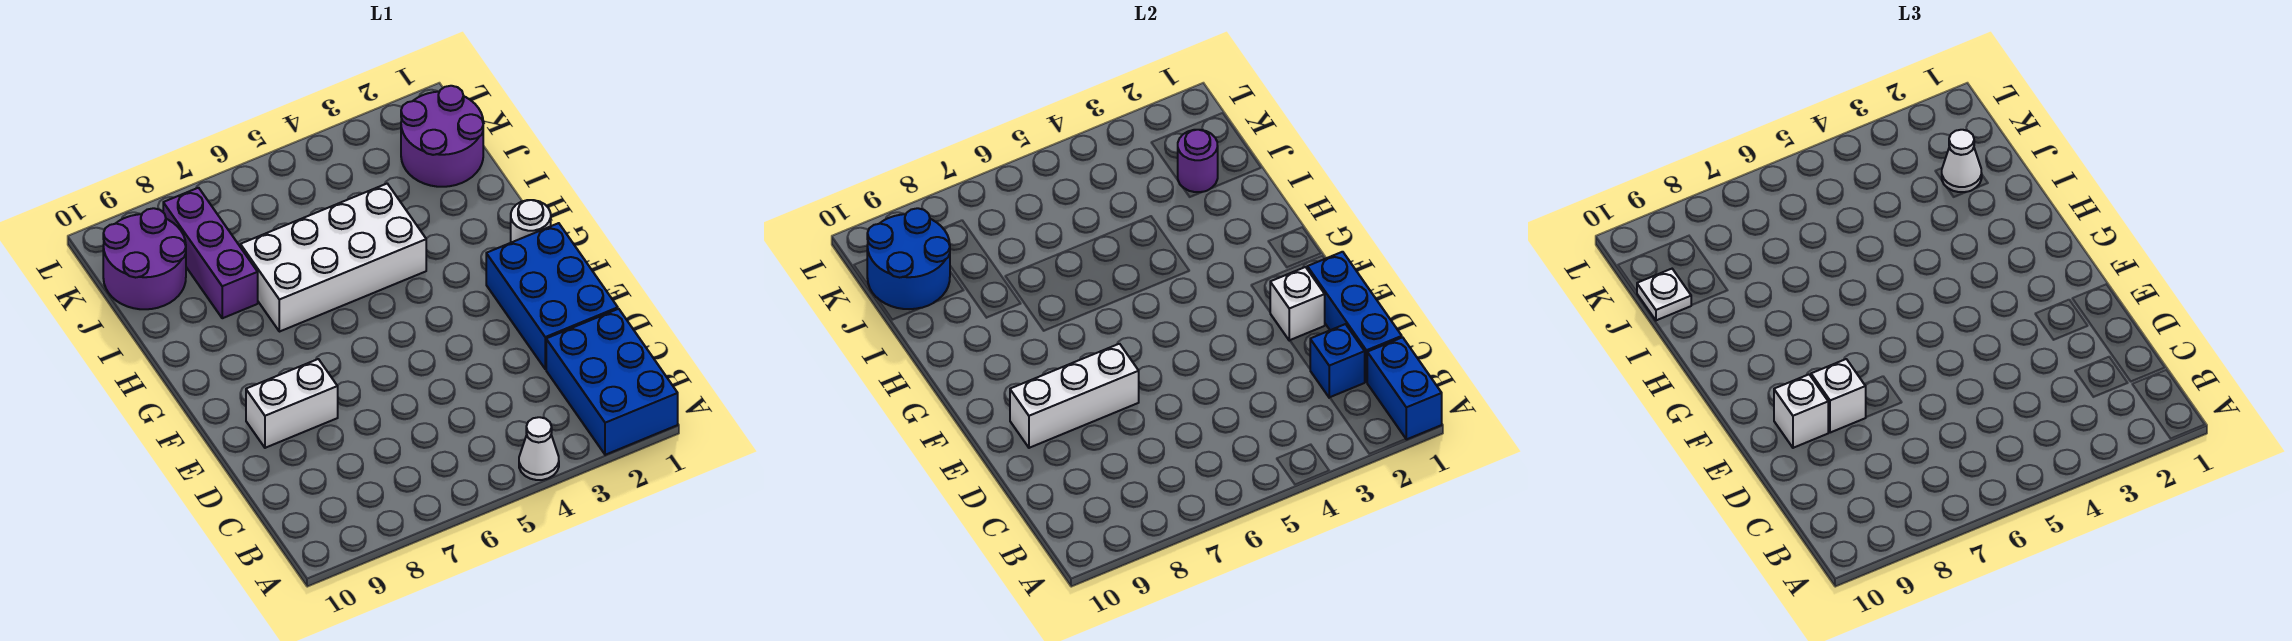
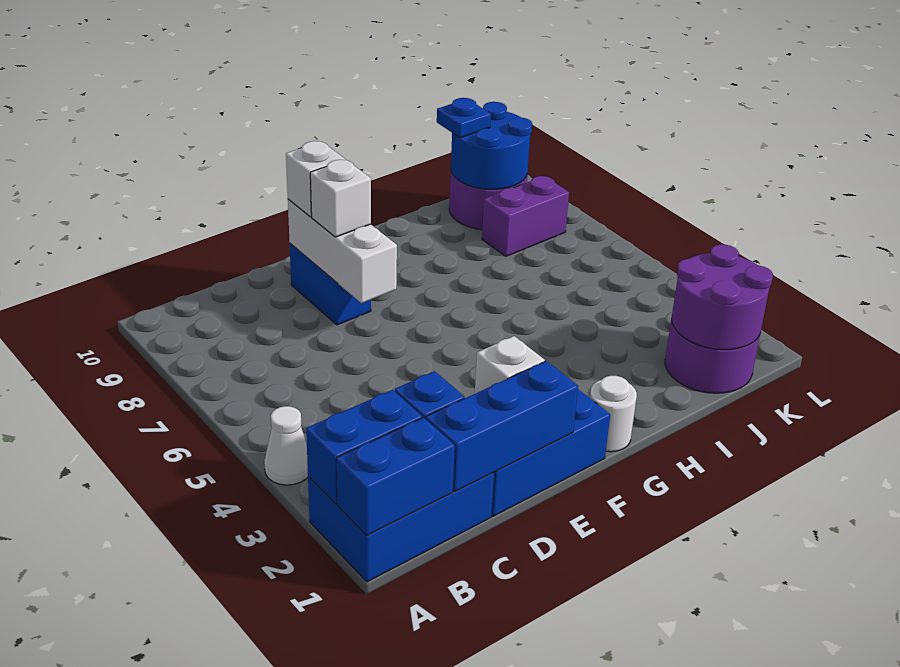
none -> blue brick A2:B2 level 2
white brick E8:E9 level 1 -> blue brick E8:E9 level 1
white brick H4:I7 level 1 -> none
purple brick I8:K8 level 1 -> purple brick J8:K8 level 1
purple round brick J2 level 2 -> purple round brick J1:K2 level 2
white cone J2 level 3 -> none
white plate J10 level 3 -> blue plate J10 level 3

